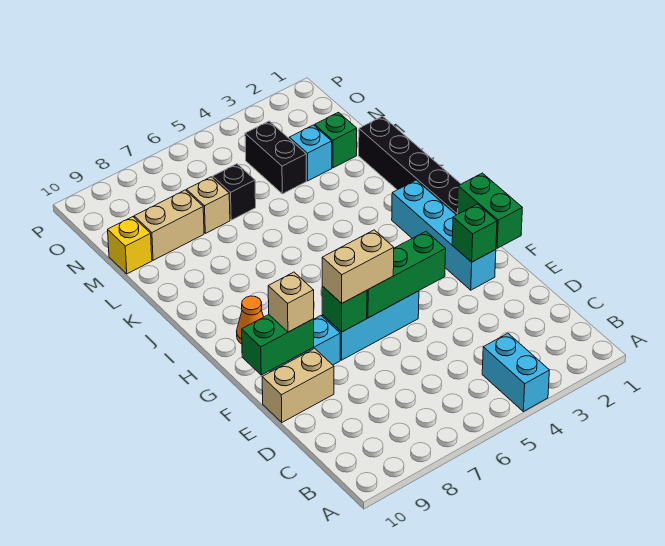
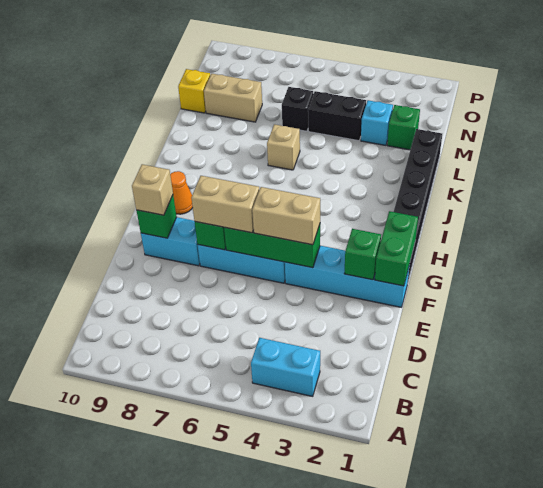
cyan brick A4:B4 level 1 -> cyan brick B3:B4 level 1
tan brick E9:E10 level 1 -> tan brick F4:F5 level 3
cyan brick F2:I2 level 1 -> cyan brick F1:F4 level 1
green brick F9:F10 level 2 -> green brick F9 level 2
black brick M4:N4 level 1 -> black brick M4:M5 level 1
tan brick M7 level 1 -> tan brick K6 level 1

